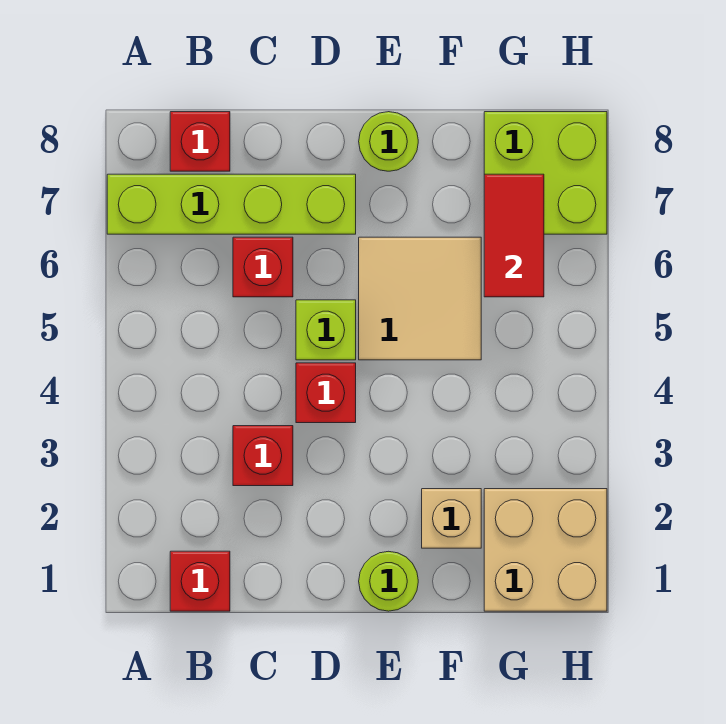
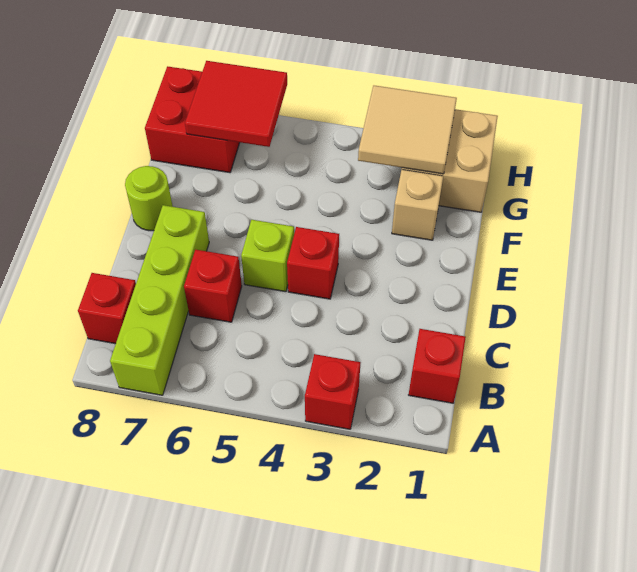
red brick C3 level 1 -> red brick A3 level 1
lime round brick E1 level 1 -> none
tan tile E5:F6 level 1 -> tan tile G2:H3 level 2
red tile G6:G7 level 2 -> red tile G6:H7 level 2
lime brick G7:H8 level 1 -> red brick G7:H8 level 1

